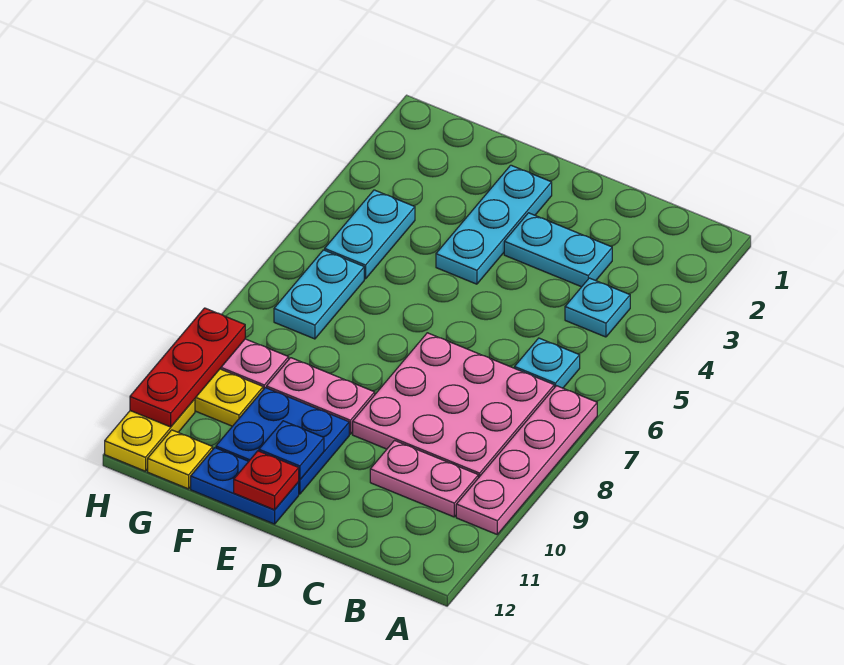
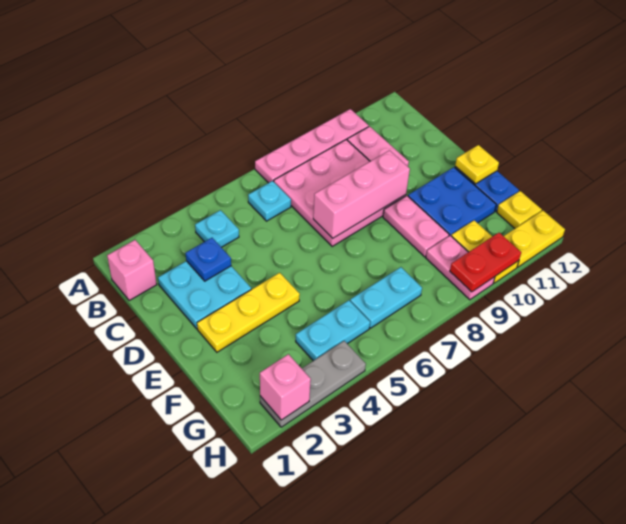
none -> pink brick B1 level 1
cyan plate C3:D3 level 1 -> cyan plate C2:D3 level 1
none -> pink brick D7:D9 level 2
cyan plate E2:E4 level 1 -> yellow plate E2:E4 level 1
blue plate E11 level 2 -> blue plate C3 level 2
red plate E12 level 2 -> yellow plate E12 level 2
none -> grey plate H2:H4 level 1
none -> pink brick H2 level 2
red plate H9:H11 level 2 -> red plate H9:H10 level 2

